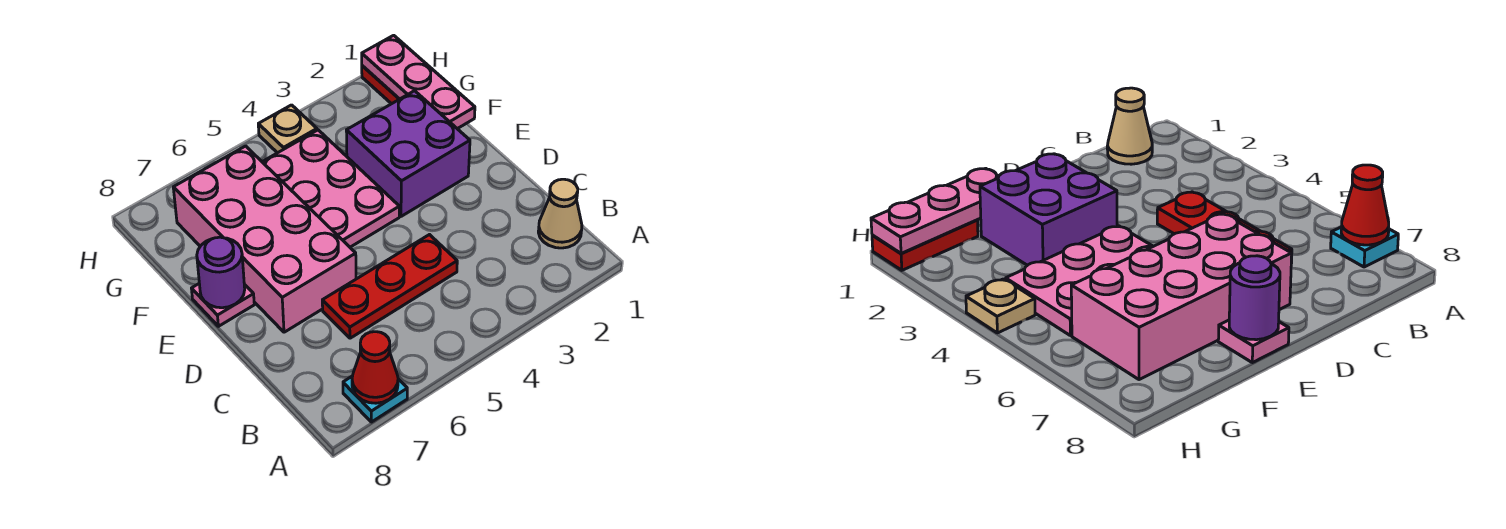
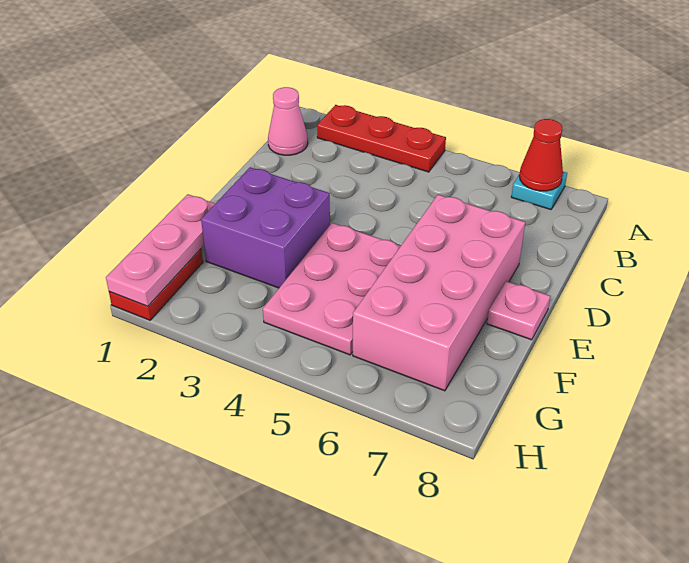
tan cone B1 level 1 -> pink cone B1 level 1
red plate C4:C6 level 1 -> red plate A2:A4 level 1
purple round brick E8 level 2 -> none
tan plate H4 level 1 -> none

